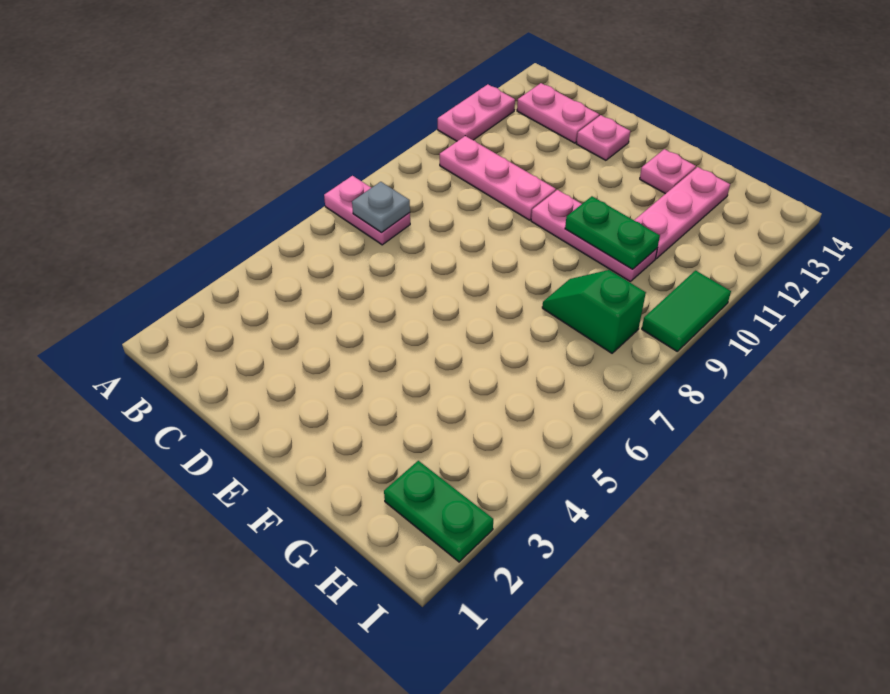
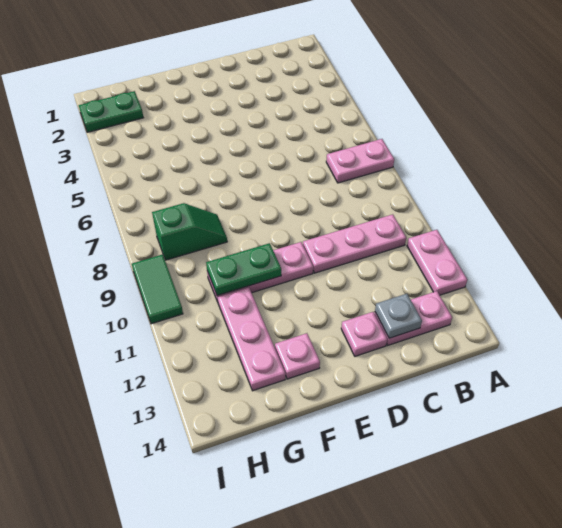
grey plate B7 level 2 -> grey plate C13 level 2

